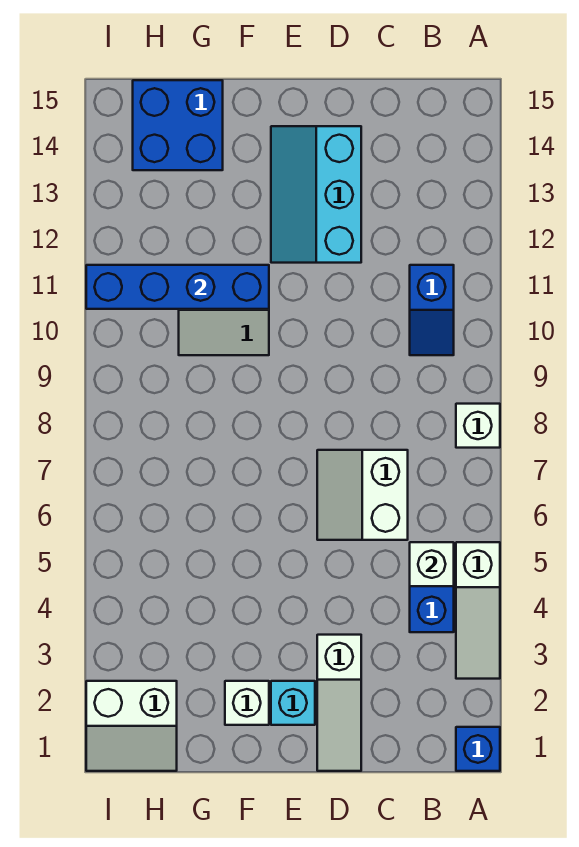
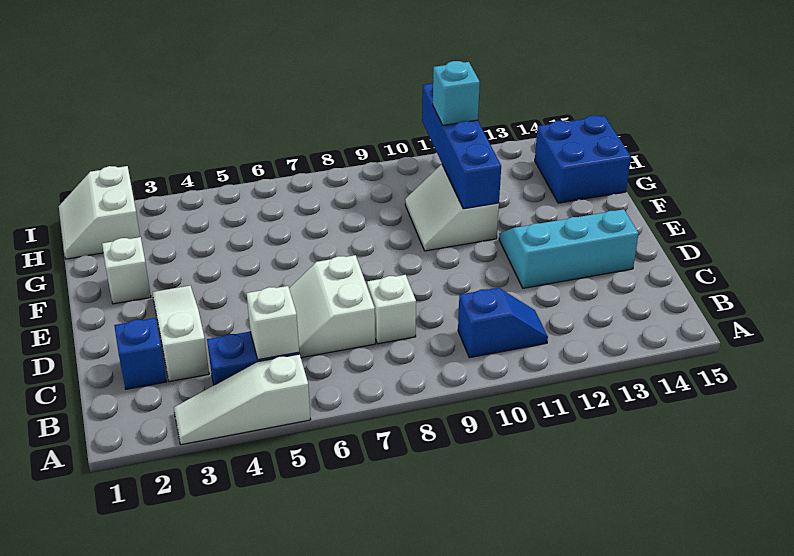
blue brick A1 level 1 -> blue brick C2 level 1
white brick A8 level 1 -> white brick C8 level 1
blue slope B10:B11 level 1 top 11 -> blue slope B10:B11 level 1 top 10
white slope C6:D7 level 1 top C -> white slope C6:D7 level 1 top 7
white slope D1:D3 level 1 top 3 -> white slope C3:E3 level 1 top C
cyan brick E2 level 1 -> cyan brick H11 level 3

